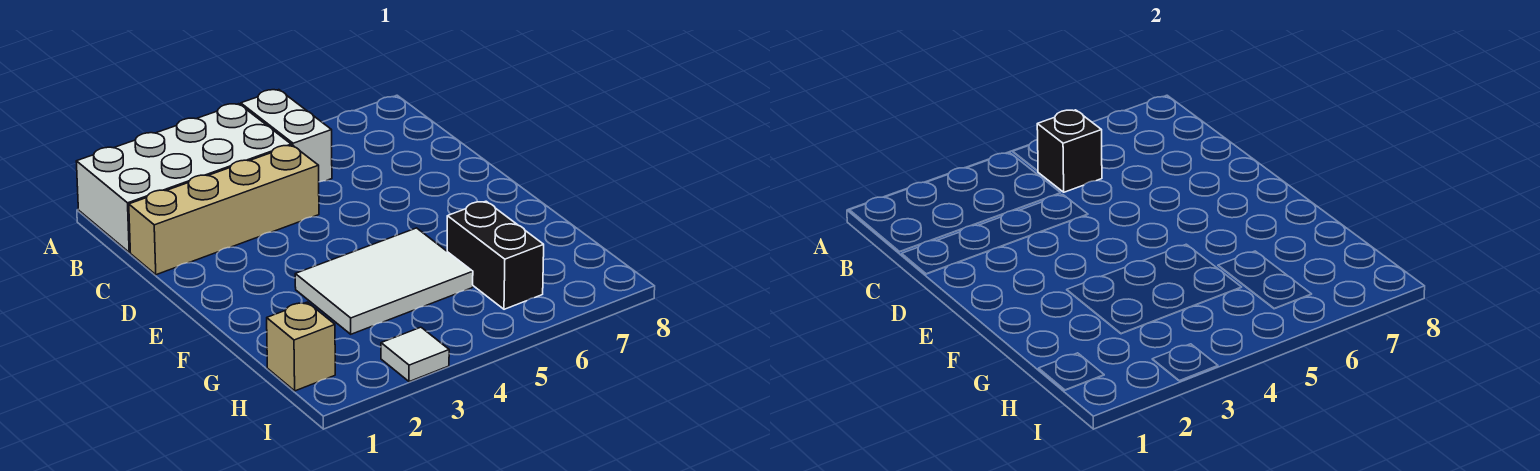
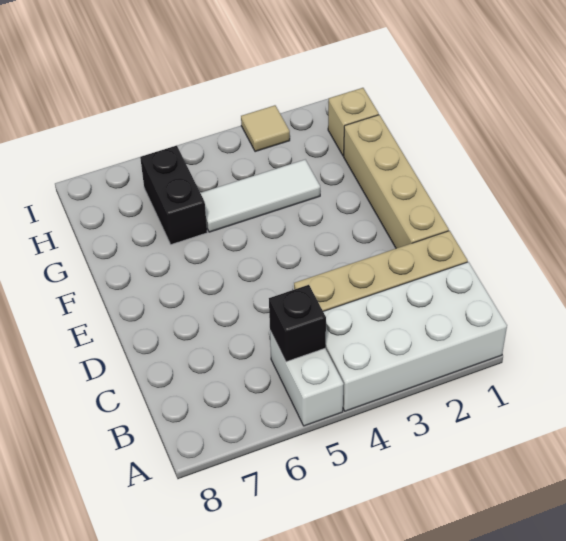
none -> tan brick D1:G1 level 1
white tile F3:G5 level 1 -> white tile G3:G5 level 1
white tile I3 level 1 -> tan tile I3 level 1

